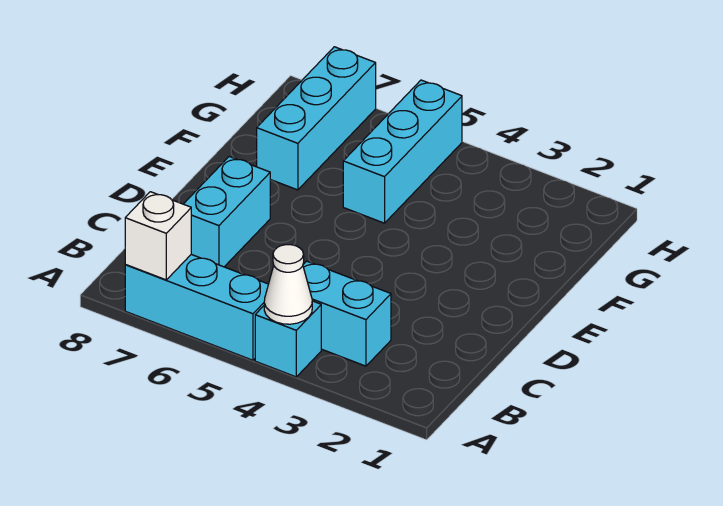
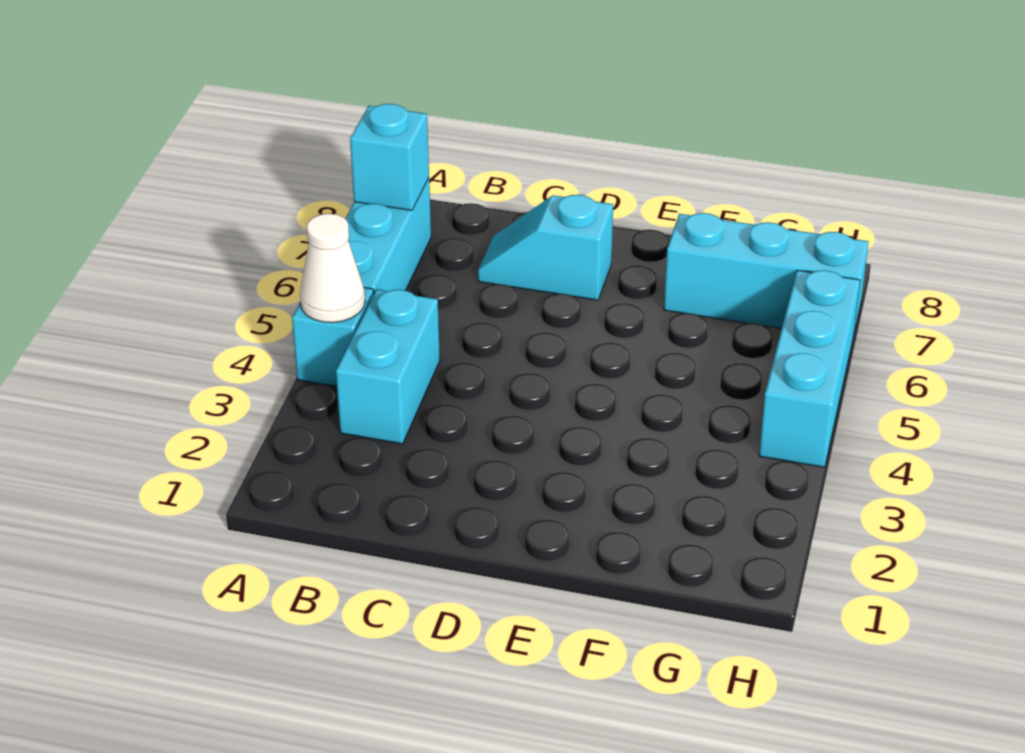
white brick A7 level 2 -> cyan brick A7 level 2
cyan brick C7:D7 level 1 -> cyan slope C7:D7 level 1 top D
cyan brick F5:H5 level 1 -> cyan brick H4:H6 level 1

